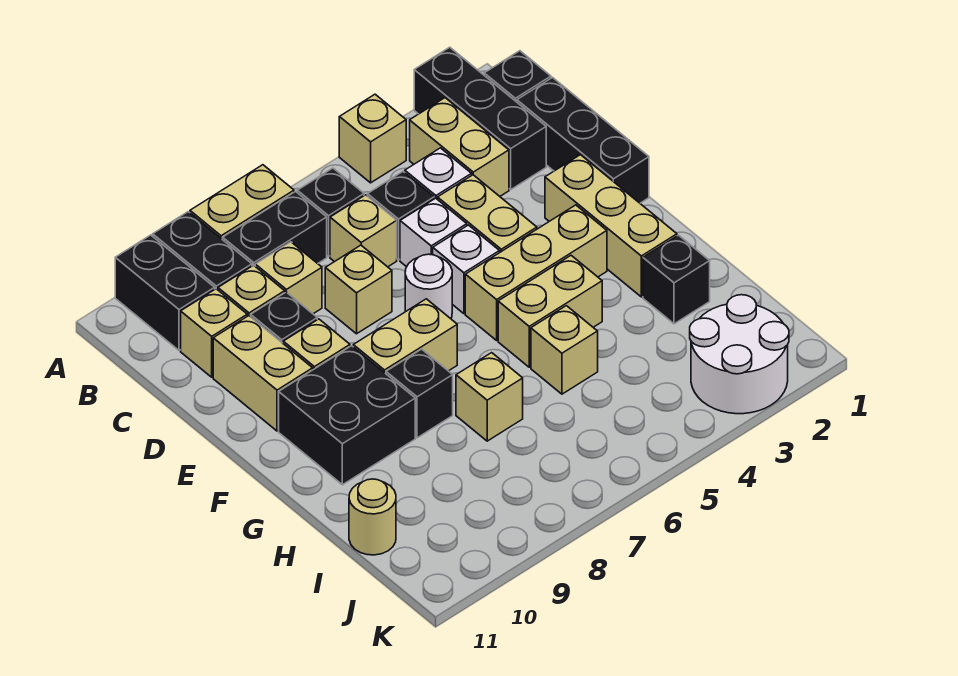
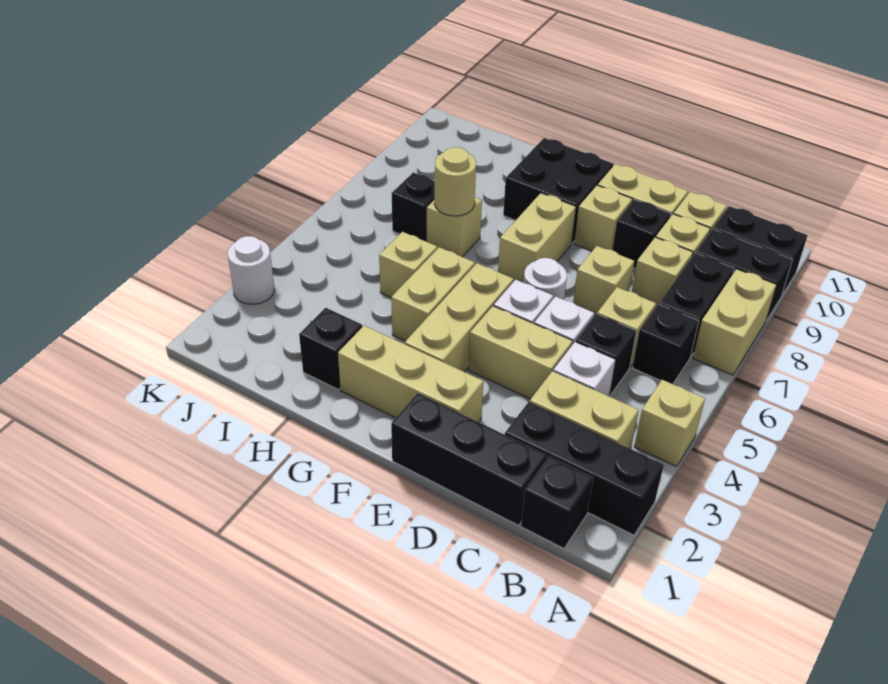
black brick G8 level 1 -> black brick I7 level 1
tan round brick I11 level 1 -> tan round brick H7 level 2
white round brick J2:K3 level 1 -> white round brick K3 level 1

